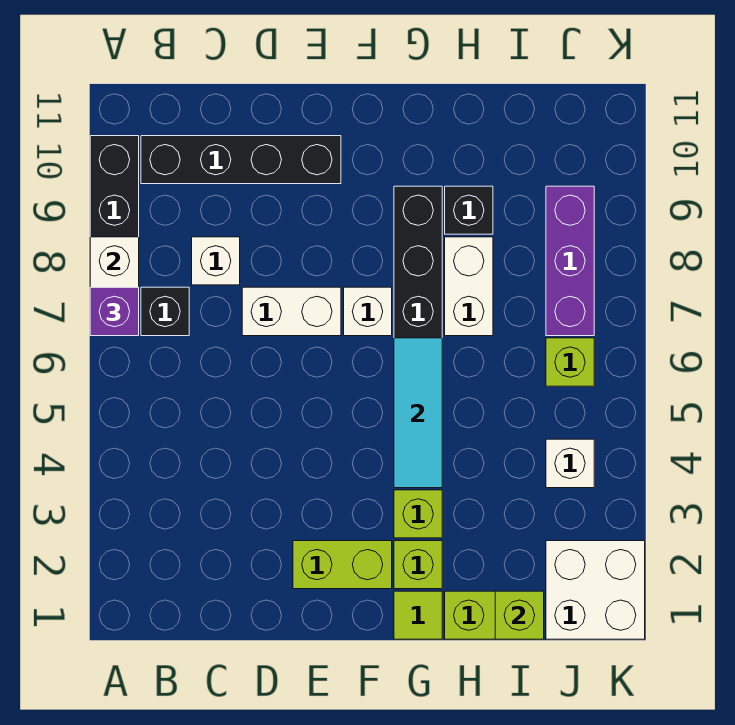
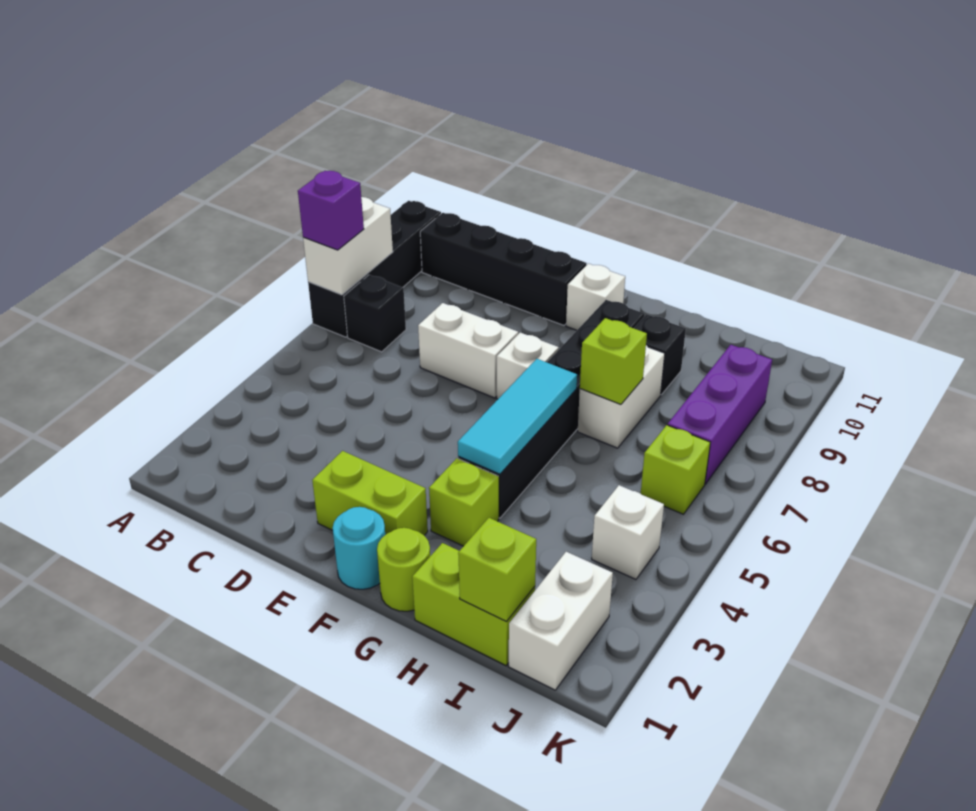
white brick C8 level 1 -> white brick F10 level 1
none -> cyan round brick F1 level 1
lime tile G1 level 1 -> lime round brick G1 level 1
lime brick G2 level 1 -> lime brick H7 level 2
white brick J1:K2 level 1 -> white brick J1:J2 level 1

